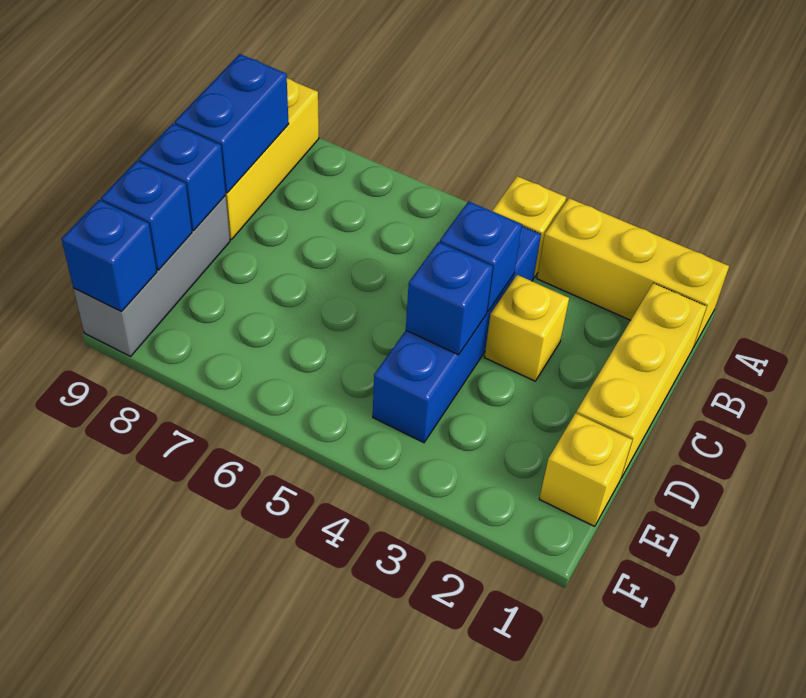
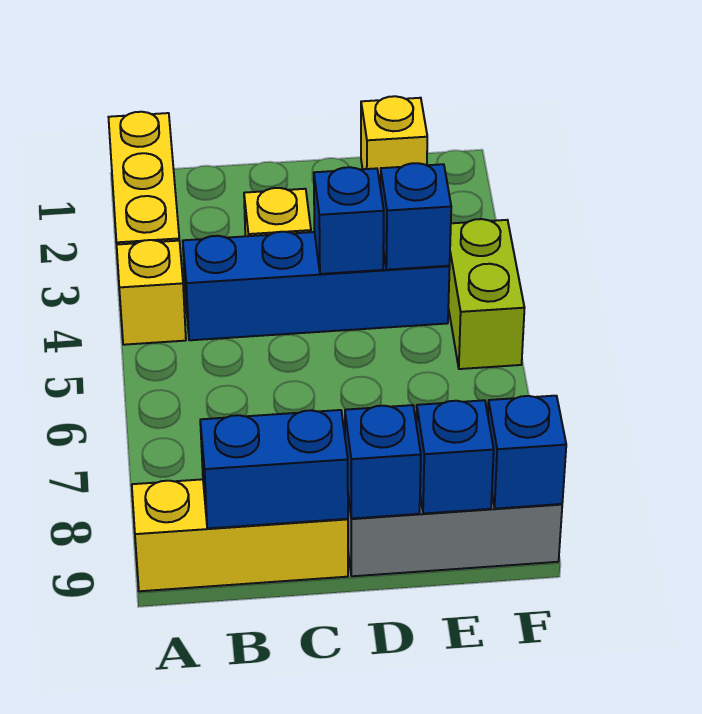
yellow brick B1:D1 level 1 -> none
blue brick C4 level 2 -> blue brick E4 level 2
none -> lime brick F4:F5 level 1

